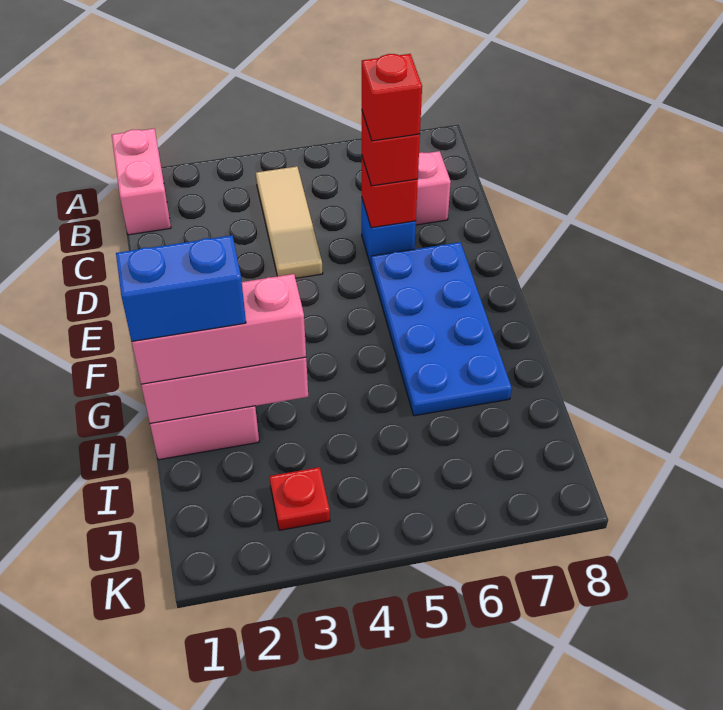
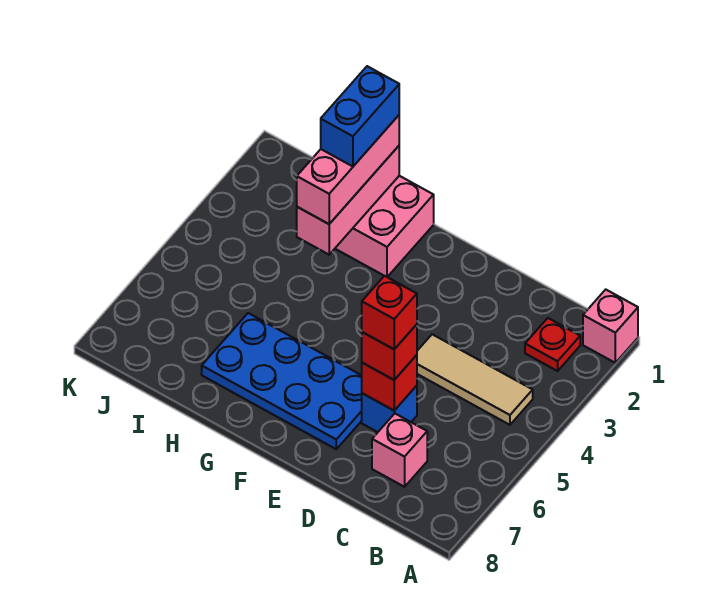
pink brick A1:B1 level 1 -> pink brick A1 level 1
red plate J3 level 1 -> red plate B2 level 1

